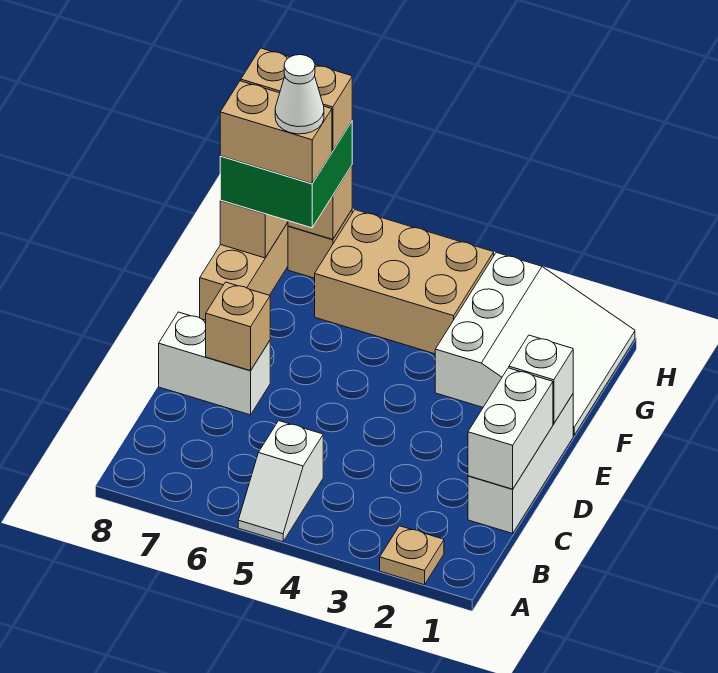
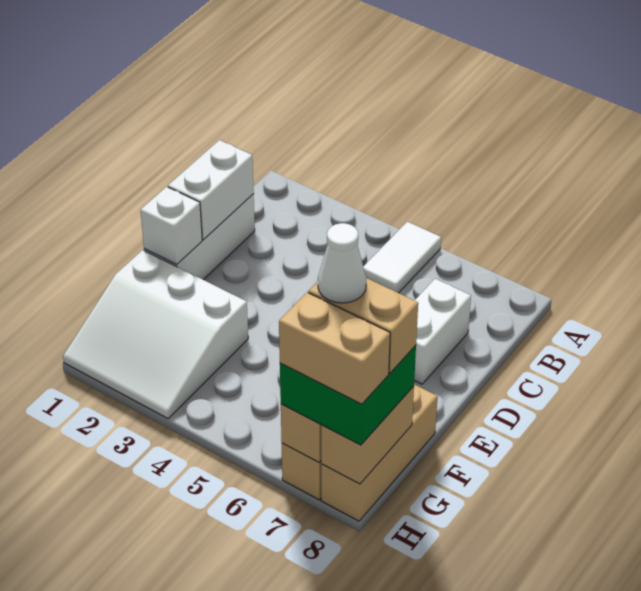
tan plate A2 level 1 -> none
white slope A5:B5 level 1 top B -> white tile A5:B5 level 1
white brick D7:D8 level 1 -> white brick C7:D7 level 1
tan brick D7 level 2 -> none
white slope F1:H3 level 1 top 3 -> white slope F1:H3 level 1 top F
tan brick G4:H6 level 1 -> none

